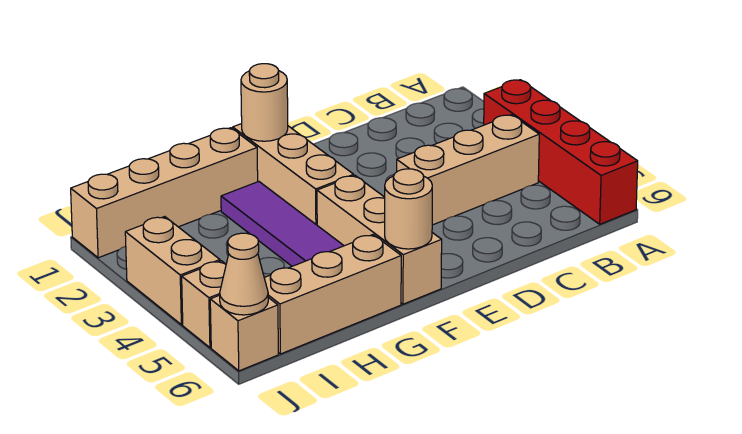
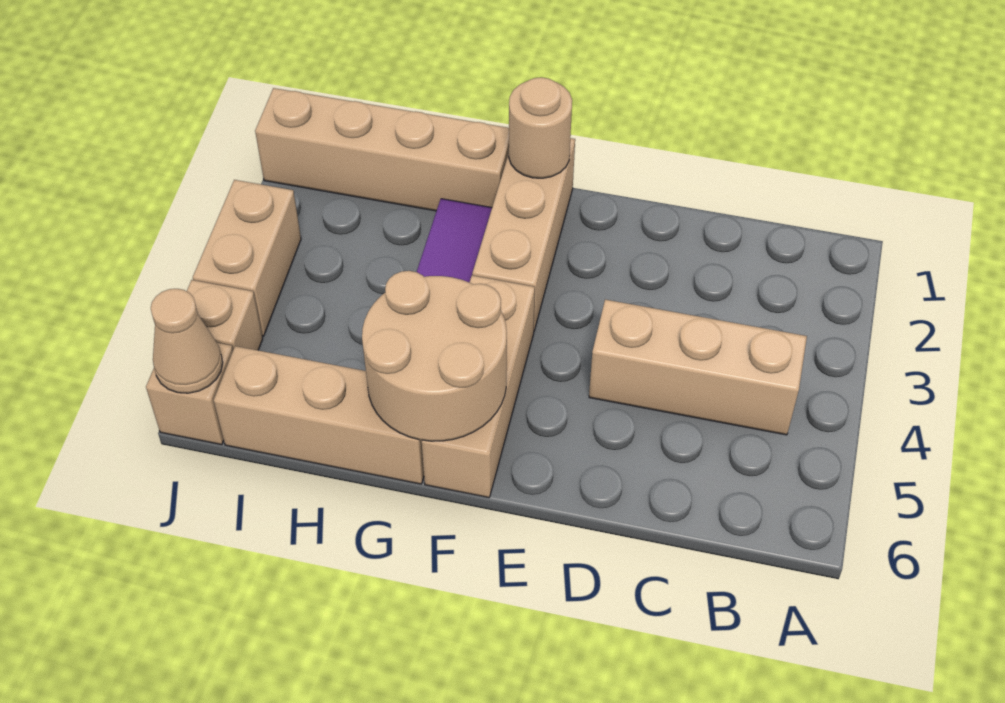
red brick A3:A6 level 1 -> none
tan round brick F6 level 2 -> tan round brick F5:G6 level 2

